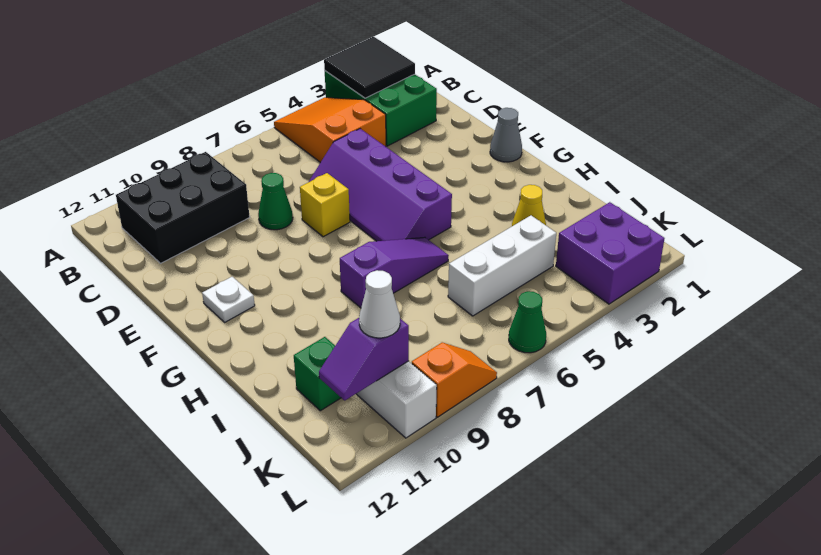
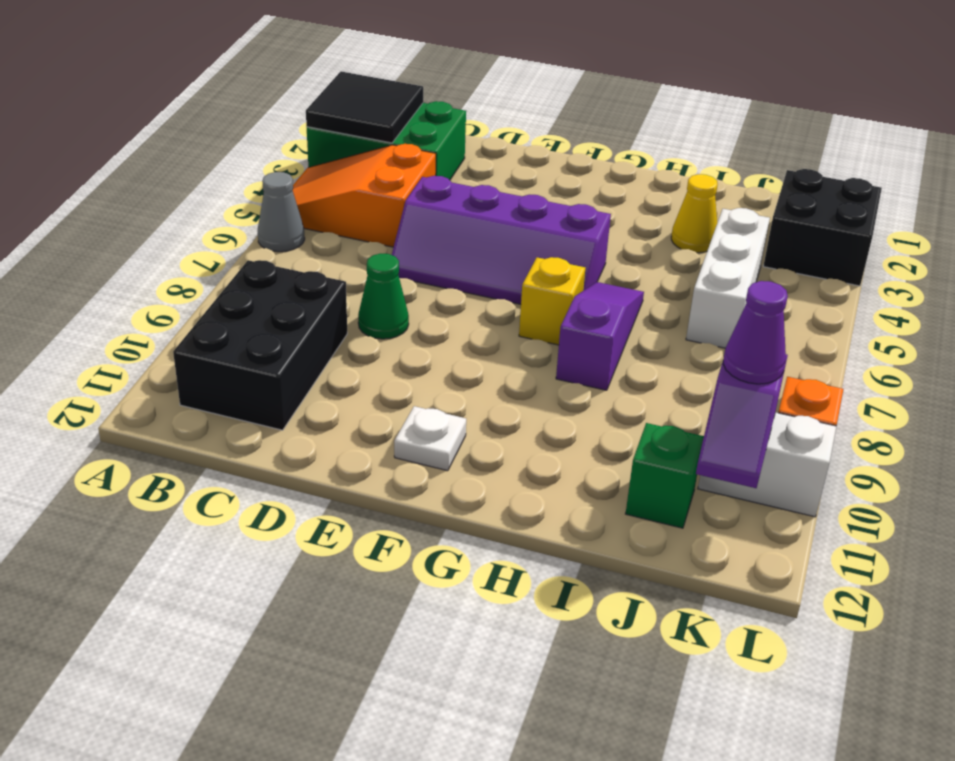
yellow brick E7 level 1 -> yellow brick G7 level 1
grey cone F1 level 1 -> grey cone A6 level 1
purple brick K2:L3 level 1 -> black brick K2:L3 level 1
white cone K10 level 3 -> purple cone K10 level 3
green cone L6 level 1 -> none

